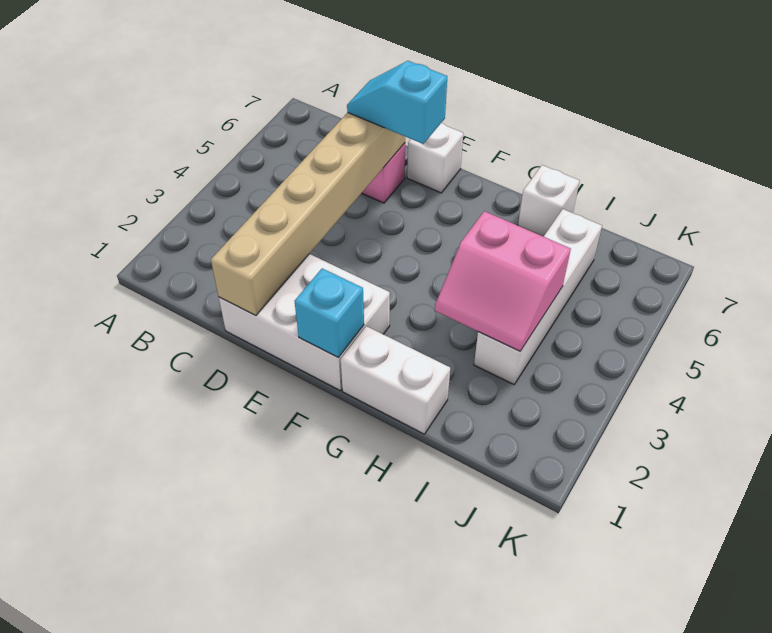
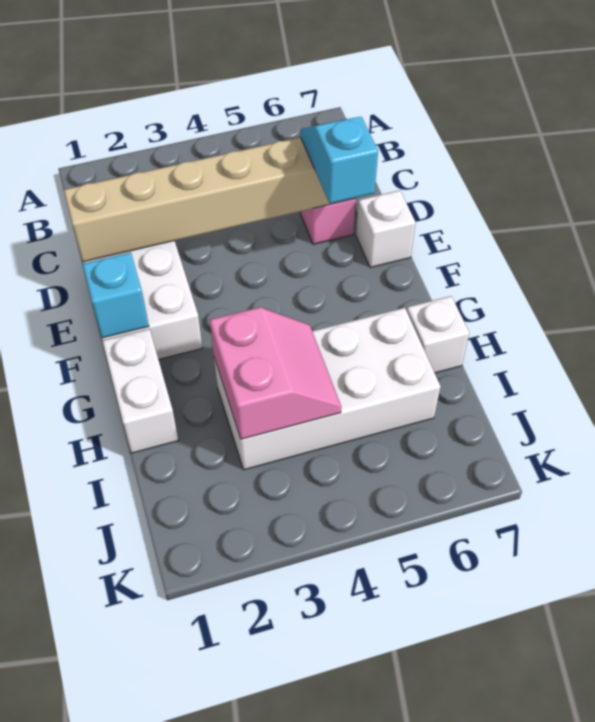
pink slope H3:I4 level 2 top 4 -> pink slope H3:I4 level 2 top 3
white brick I3:I6 level 1 -> white brick H3:I6 level 1

